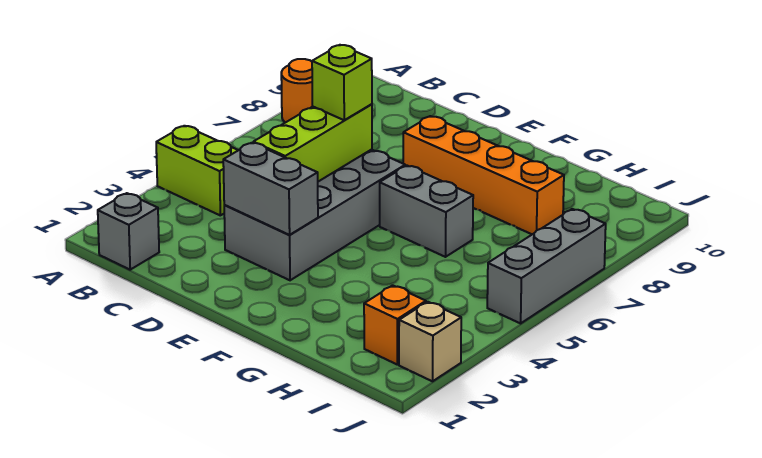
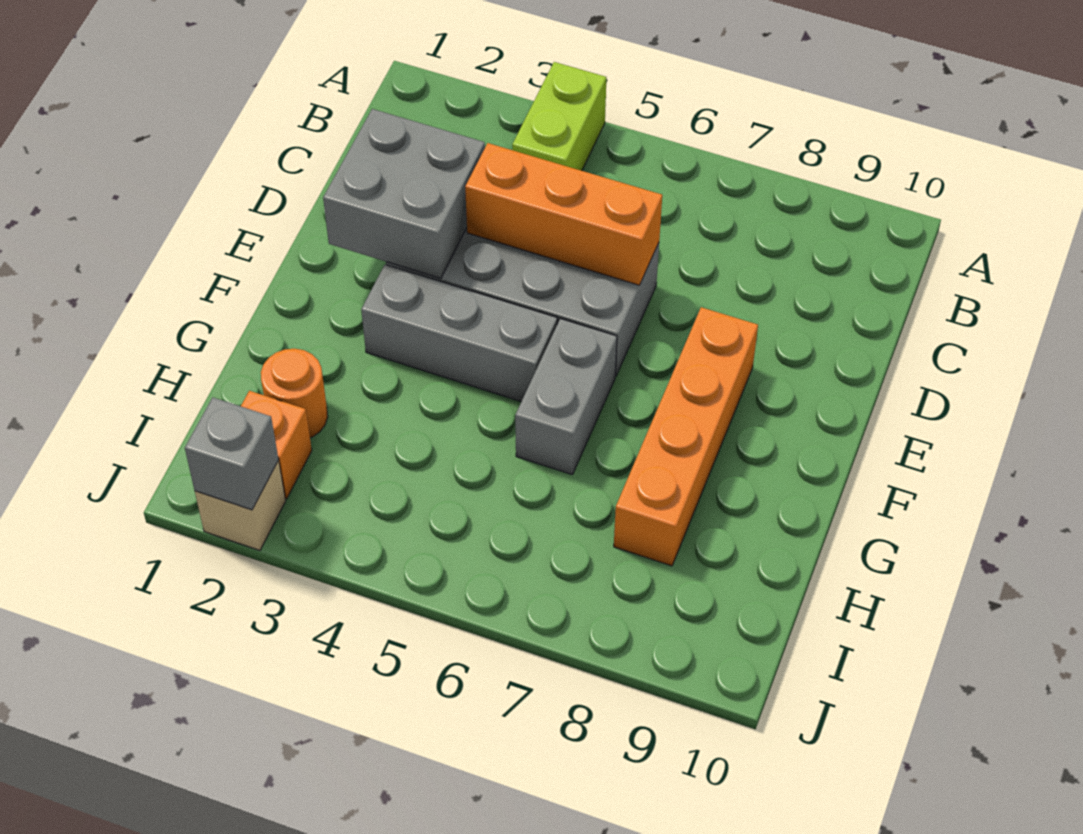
orange round brick A8 level 1 -> orange round brick H2 level 1
grey brick B1 level 1 -> grey brick J2 level 2
grey brick D3:E3 level 2 -> grey brick D2:E3 level 2
lime brick D4:D6 level 2 -> orange brick D4:D6 level 2
lime brick D6 level 3 -> none
grey brick J5:J7 level 1 -> grey brick F3:F5 level 1

